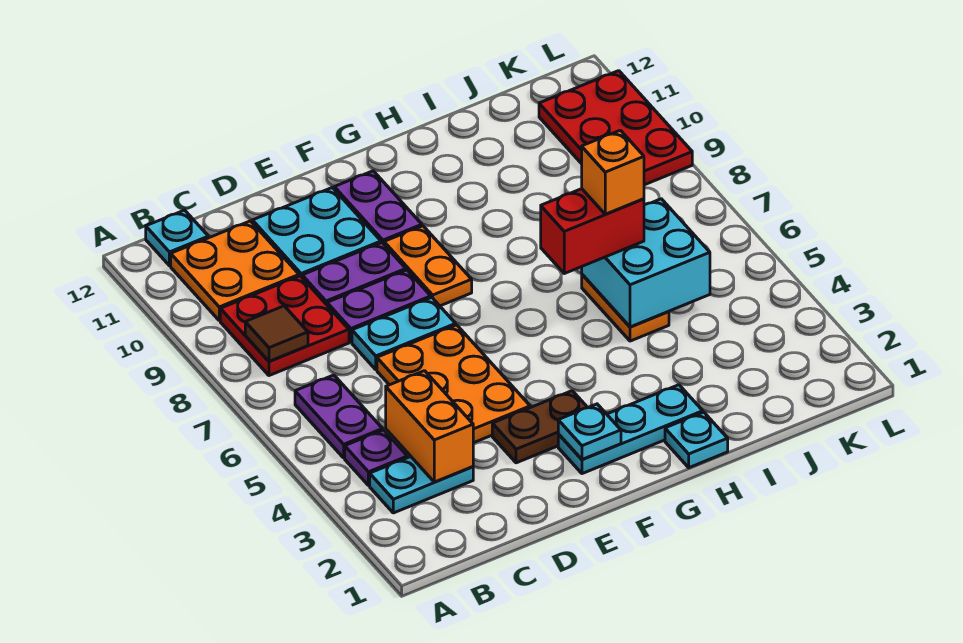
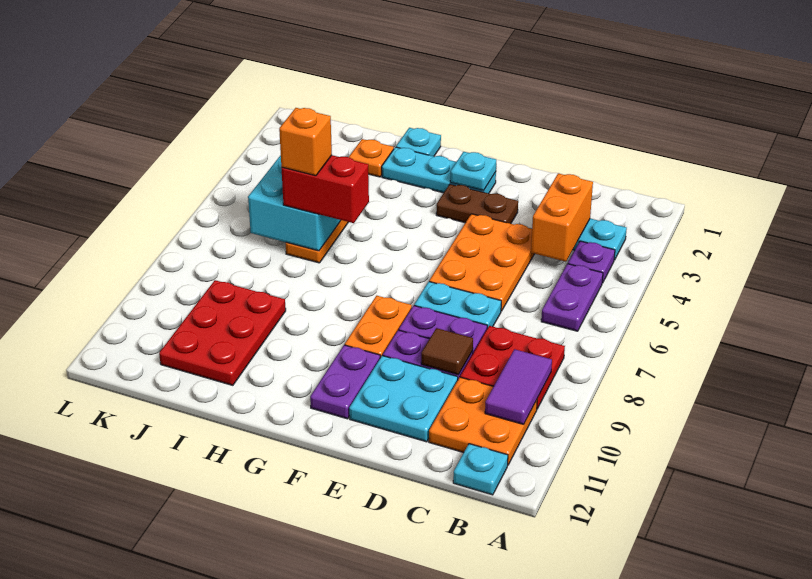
brown tile B8 level 2 -> brown tile D9 level 2
none -> purple tile B9:B10 level 2
none -> orange plate I2 level 1
red plate K9:L11 level 1 -> red plate I9:J11 level 1

